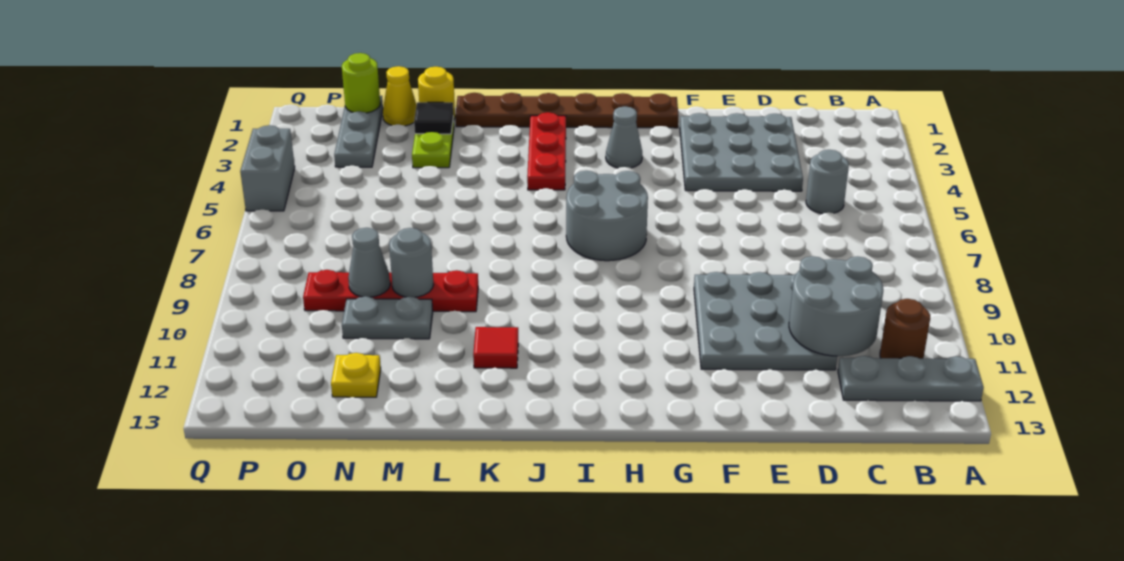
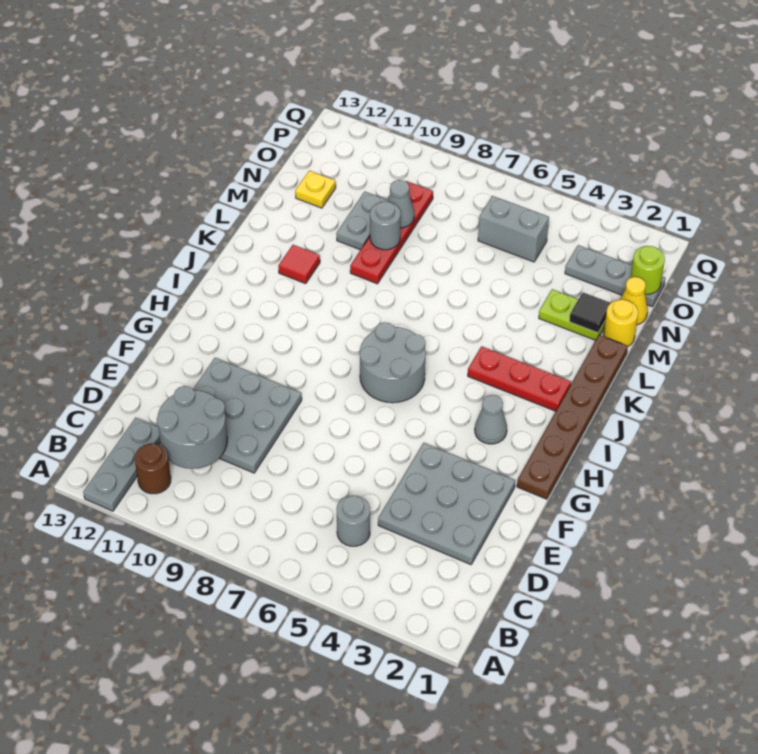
grey brick Q4:Q5 level 1 -> grey brick O5:O6 level 1

